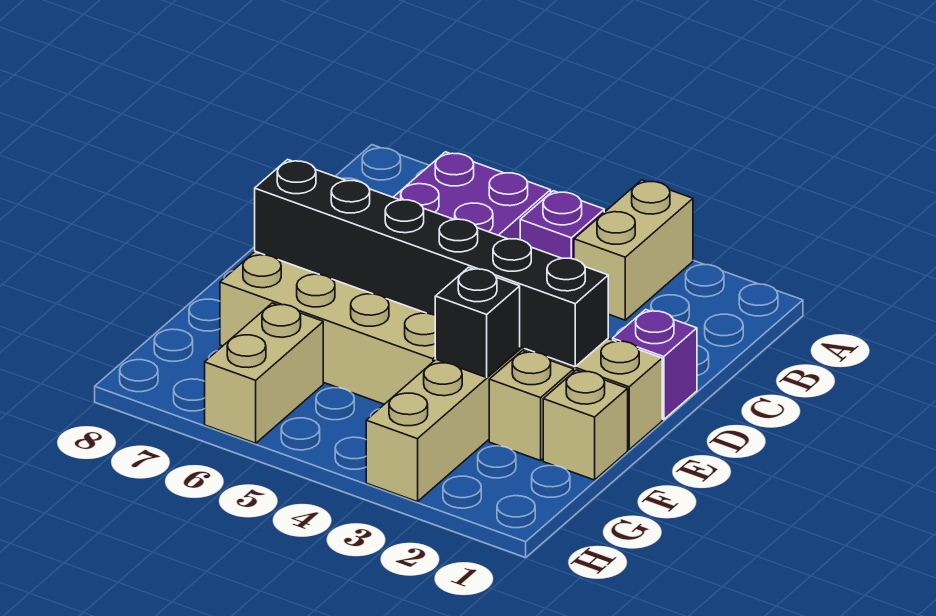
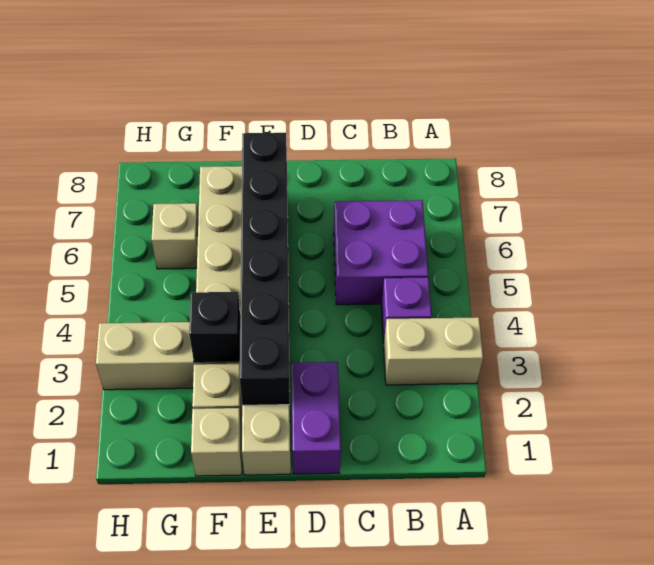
purple brick D1 level 1 -> purple brick D1:D2 level 1
tan brick G6:H6 level 1 -> tan brick G6 level 1

